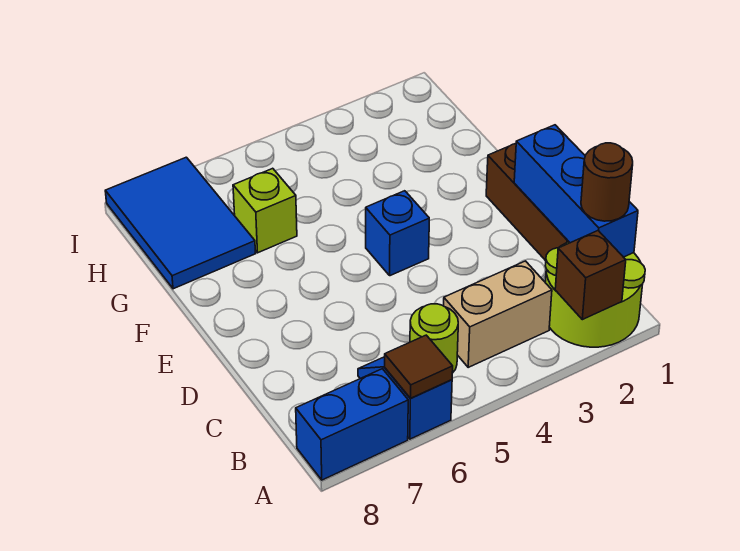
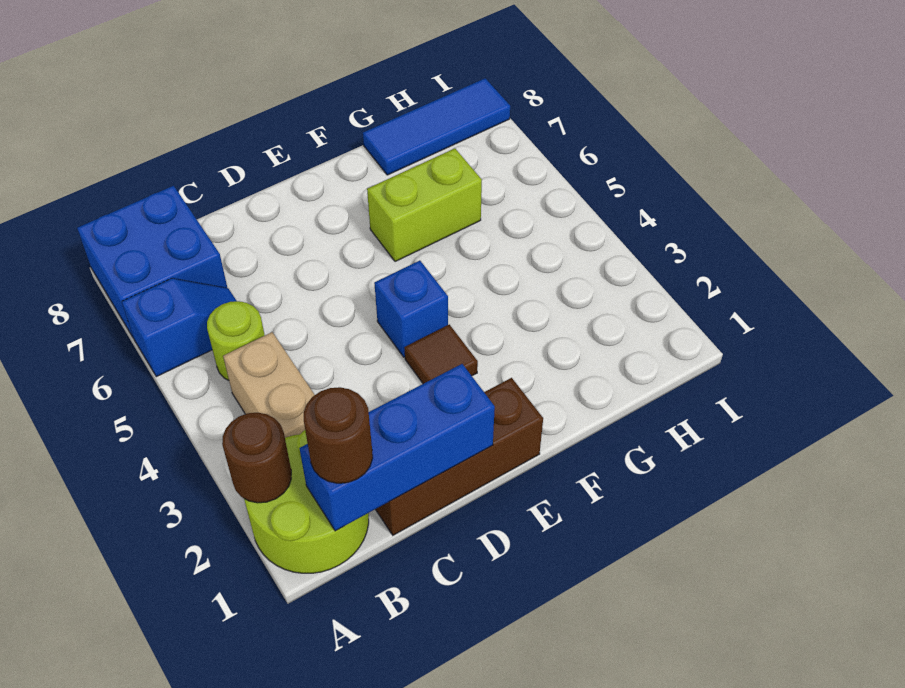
brown brick A2 level 2 -> brown round brick A2 level 2
brown tile A6 level 2 -> brown tile E3 level 1
blue brick A7:A8 level 1 -> blue brick A7:B8 level 1
lime brick G6 level 1 -> lime brick F6:G6 level 1
blue tile G7:I8 level 1 -> blue tile G8:I8 level 1

